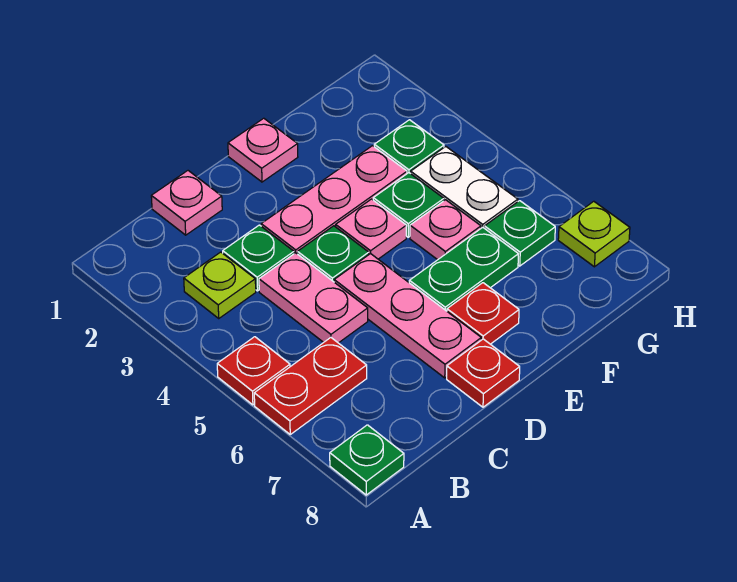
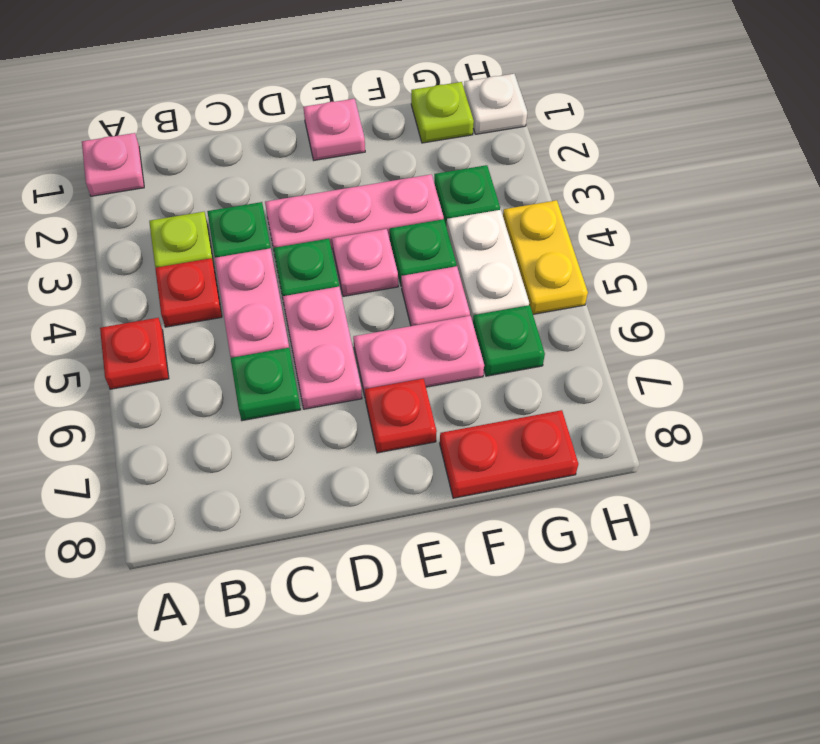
red plate A6:B6 level 1 -> red plate F8:G8 level 1
green plate A8 level 1 -> green plate C6 level 1
pink plate C1 level 1 -> pink plate A1 level 1
pink plate D5:D7 level 1 -> pink plate D5:D6 level 1
red plate D8 level 1 -> red plate B4 level 1
green plate E6:F6 level 1 -> pink plate E6:F6 level 1
none -> white plate H1 level 1
none -> yellow plate H4:H5 level 1
lime plate H7 level 1 -> lime plate G1 level 1

